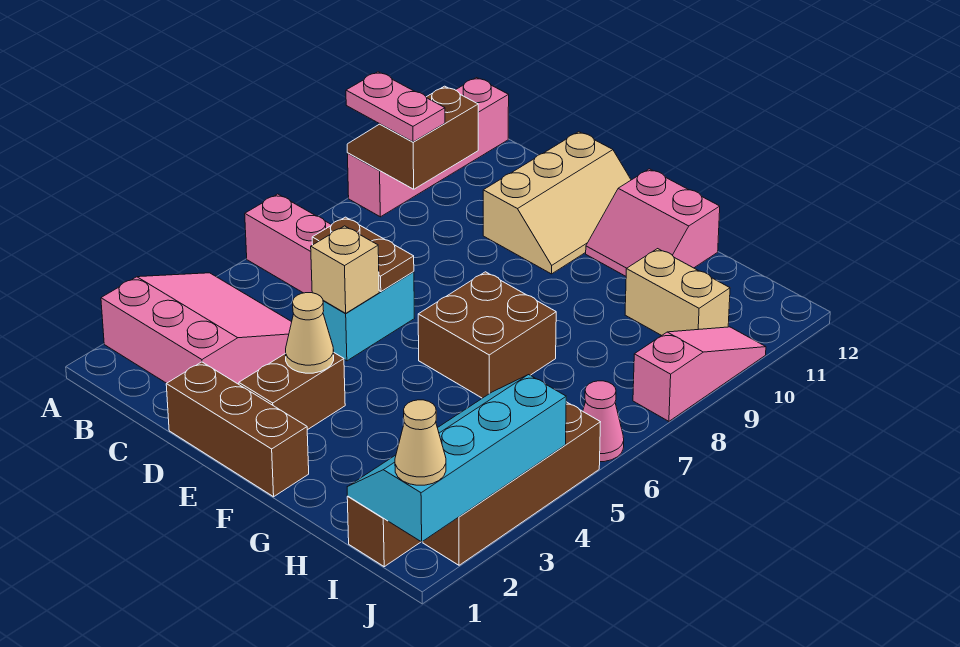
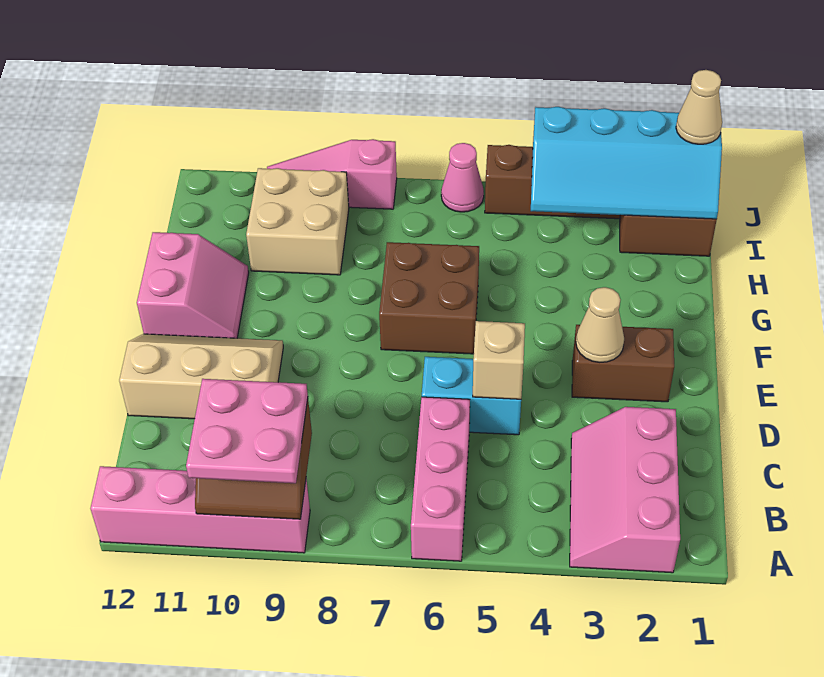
pink slope A2:C4 level 1 top 2 -> pink slope A2:C3 level 1 top 2
pink plate A9:B9 level 3 -> pink plate A9:B10 level 3
brown plate C6:D6 level 2 -> none
brown brick D1:F1 level 1 -> none
tan brick H10:I10 level 1 -> tan brick H9:I10 level 1

